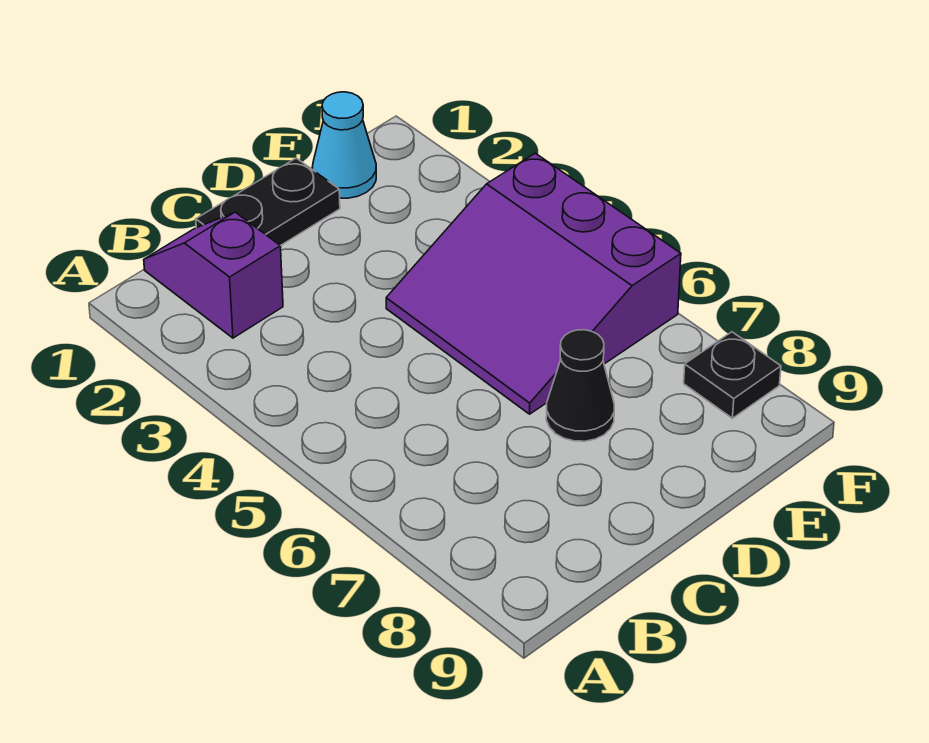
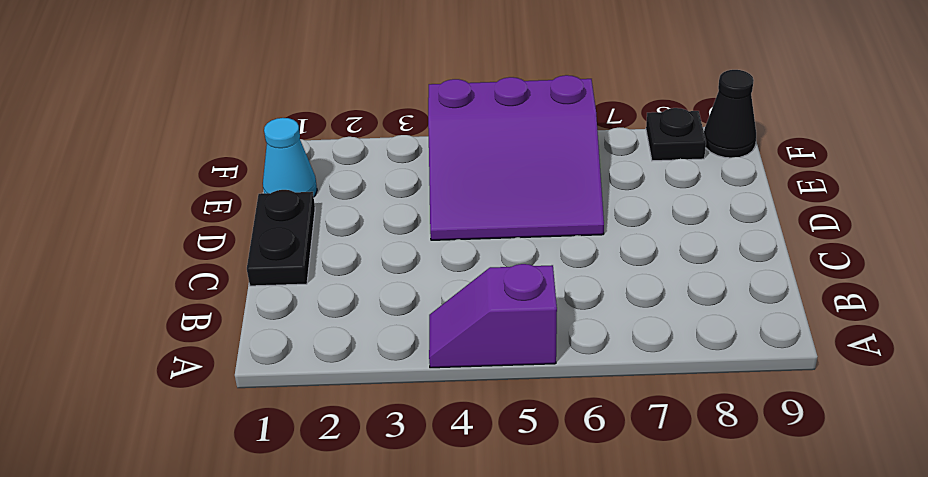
purple slope B1:B2 level 1 top 2 -> purple slope A4:A5 level 1 top 5
black cone D7 level 1 -> black cone F9 level 1

